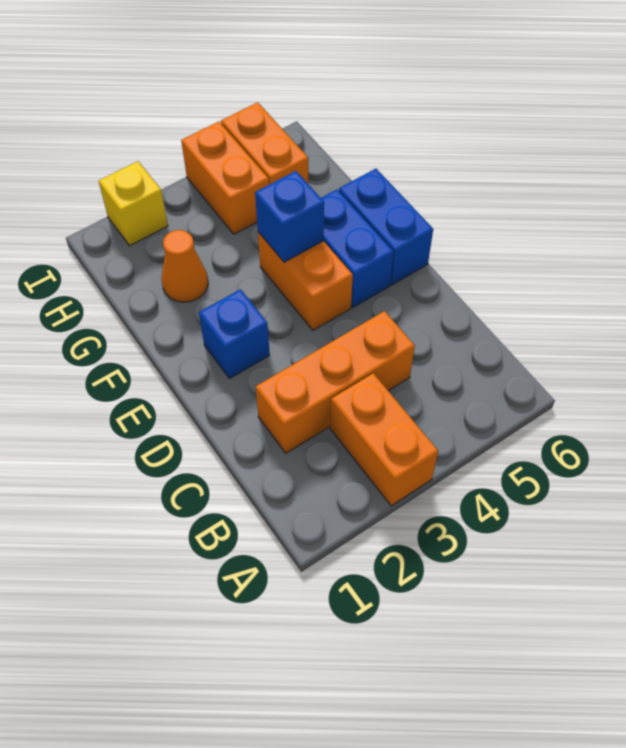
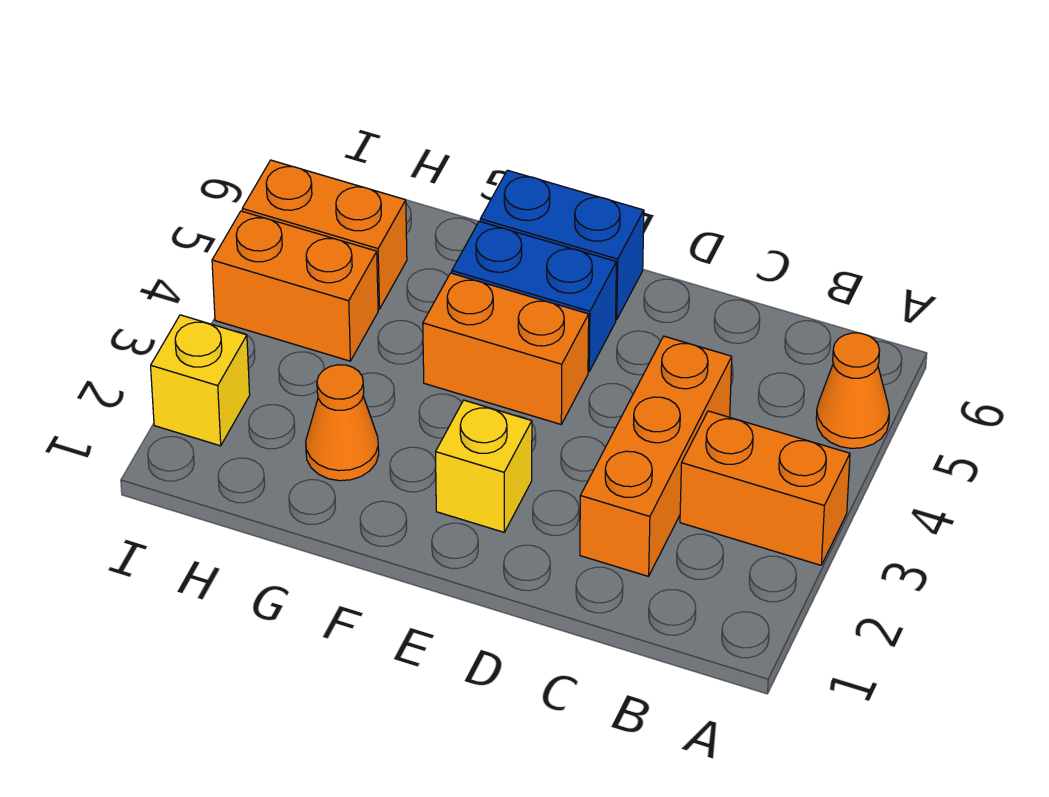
none -> orange cone A5 level 1
blue brick E2 level 1 -> yellow brick E2 level 1
blue brick F4 level 2 -> none

